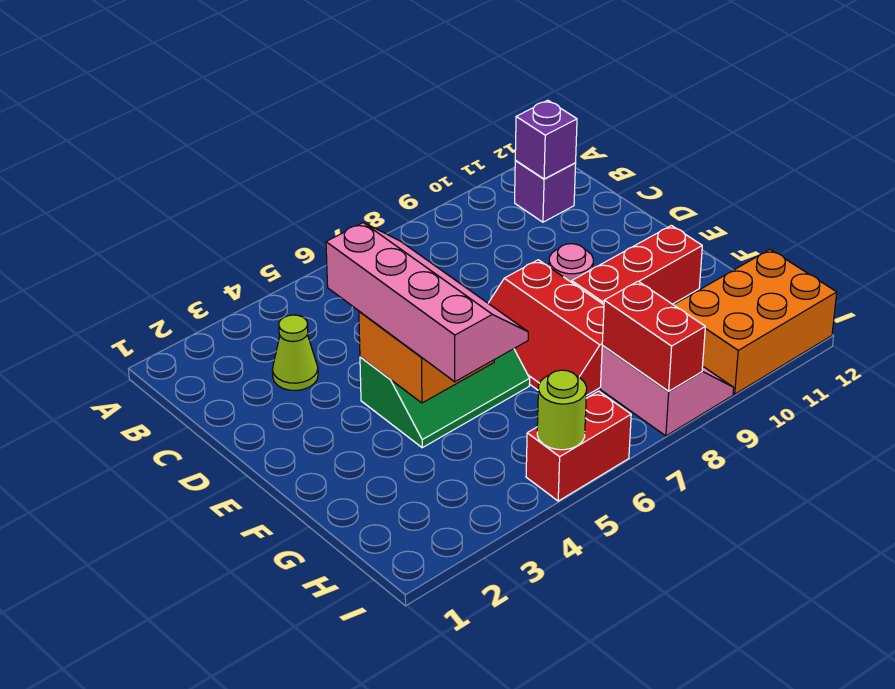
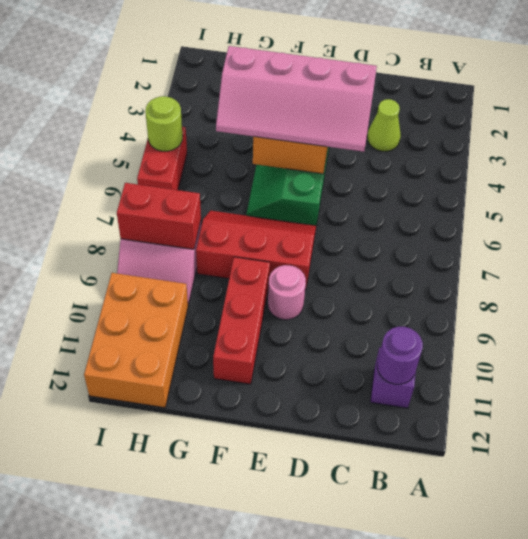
purple brick B11 level 2 -> purple round brick B11 level 2

